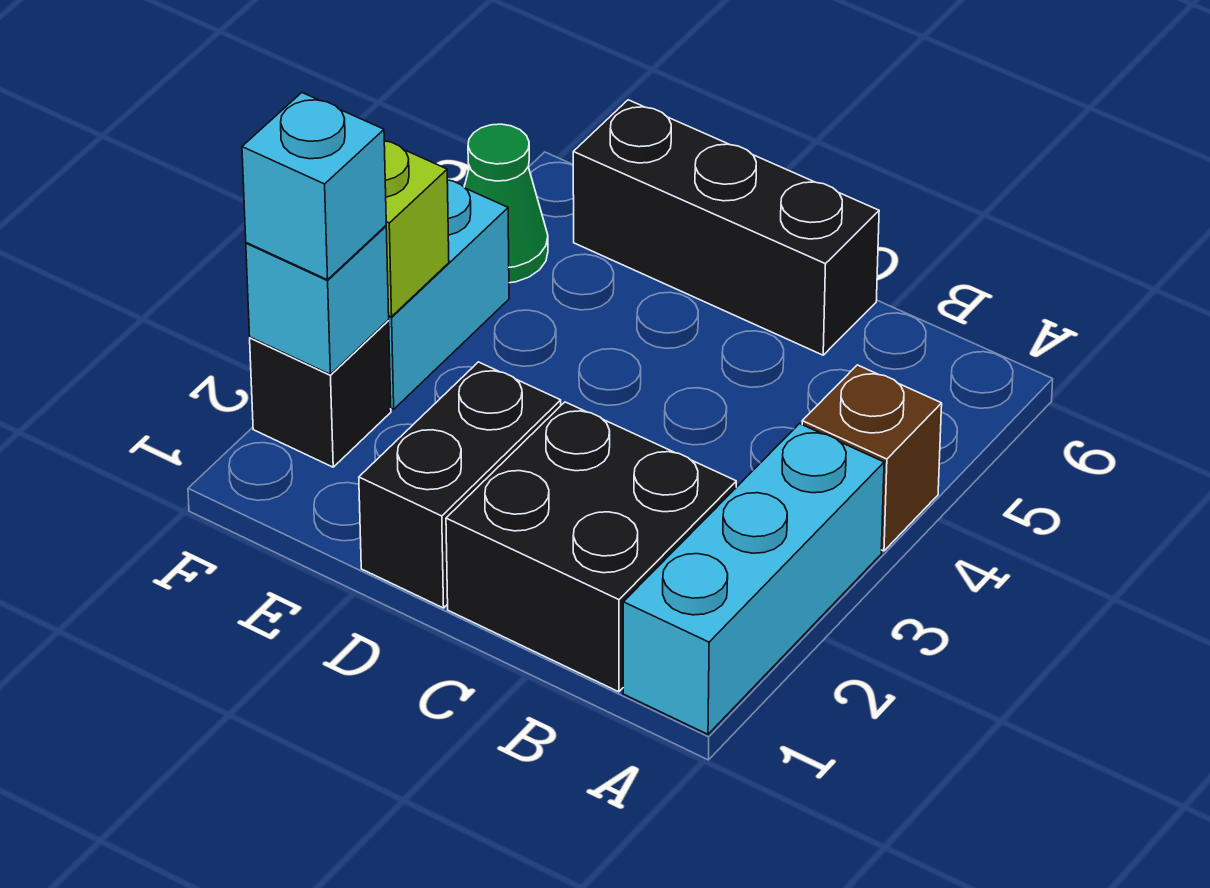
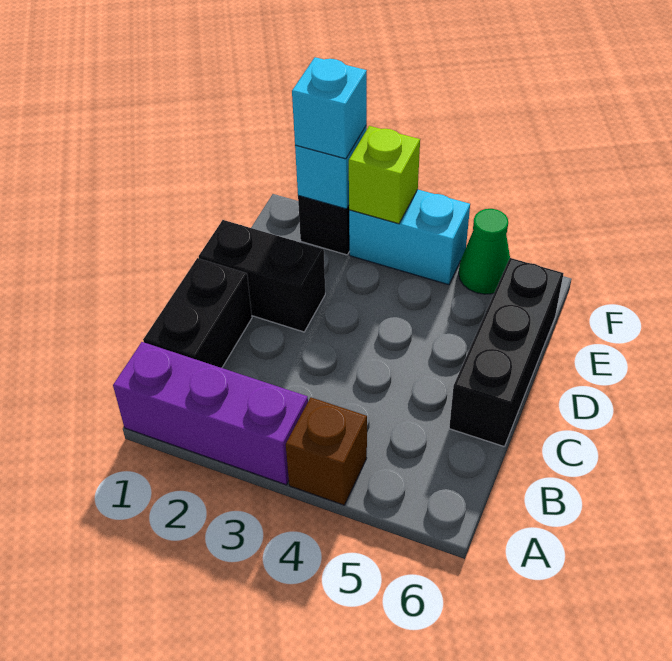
cyan brick A1:A3 level 1 -> purple brick A1:A3 level 1
black brick B1:C2 level 1 -> black brick B1:C1 level 1

